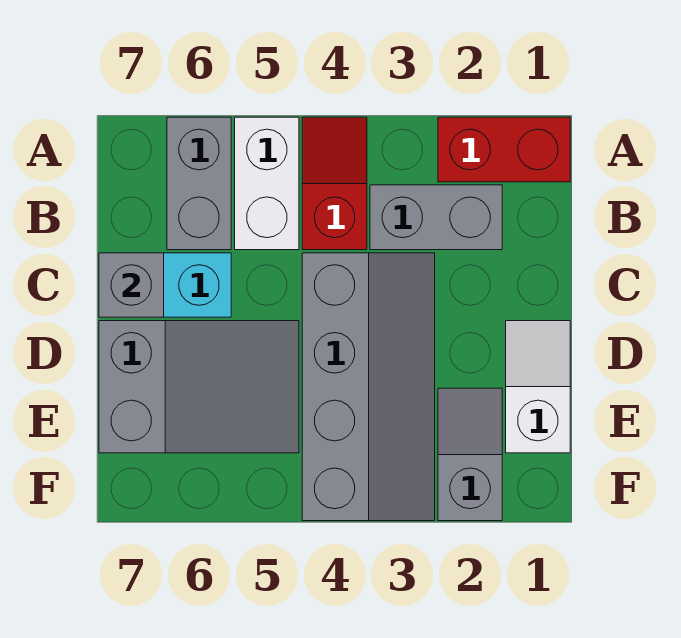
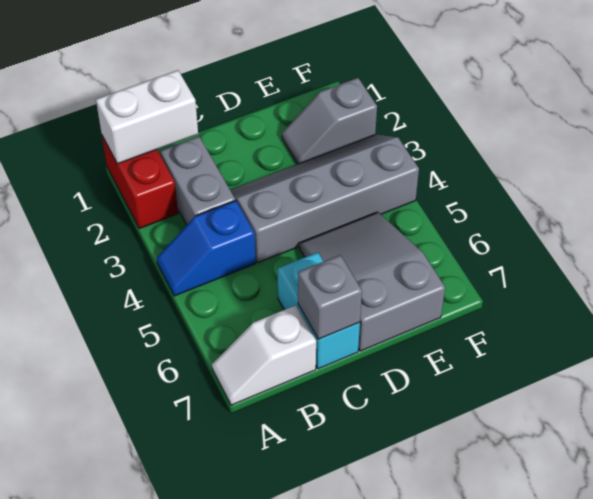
red slope A4:B4 level 1 top B -> blue slope A4:B4 level 1 top B
white brick A5:B5 level 1 -> white brick A1:B1 level 2
grey brick A6:B6 level 1 -> none
white slope D1:E1 level 1 top E -> white slope A7:B7 level 1 top B

